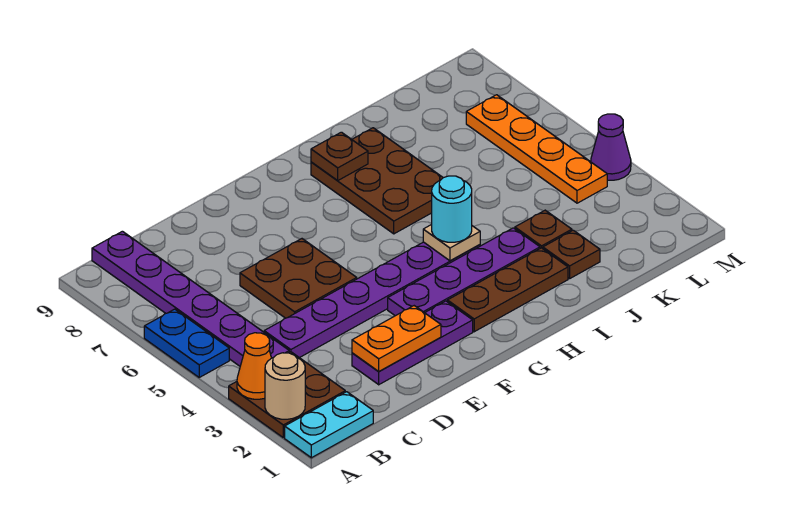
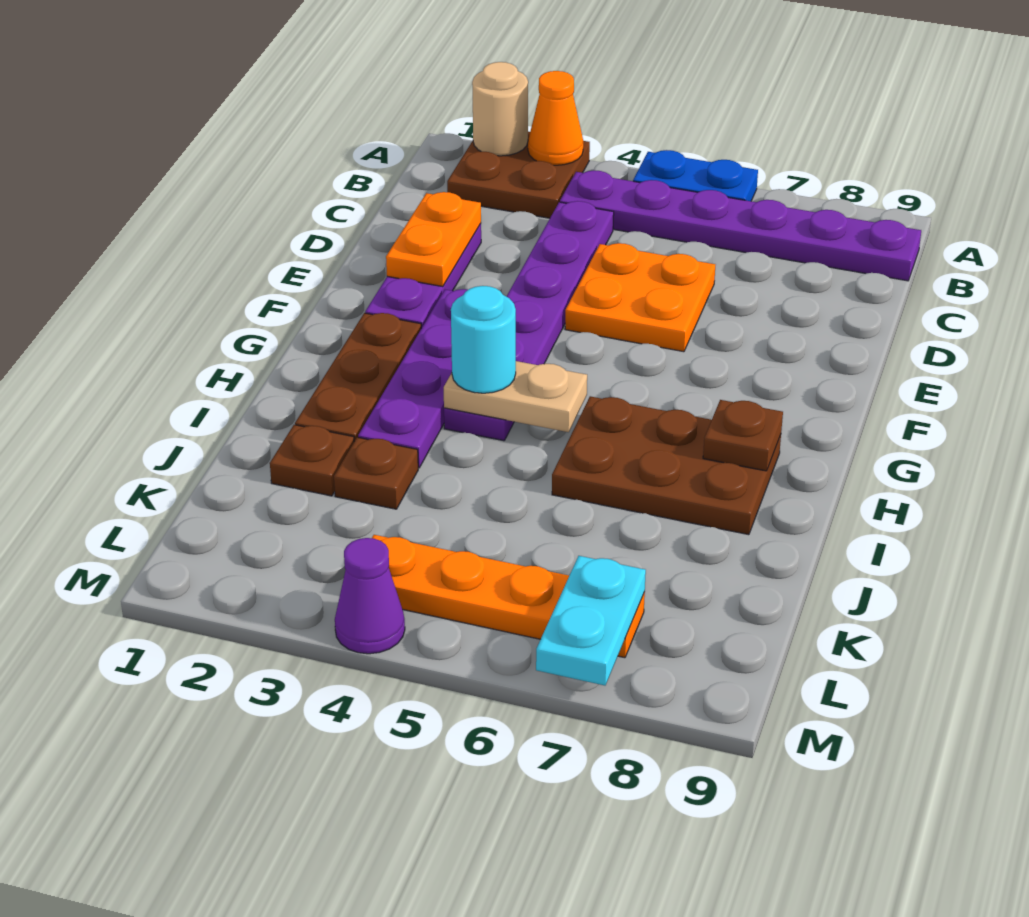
cyan plate A1:B1 level 1 -> cyan plate L7:M7 level 2
brown plate D5:E6 level 1 -> orange plate D5:E6 level 1
tan plate H4 level 2 -> tan plate H4:H5 level 2

